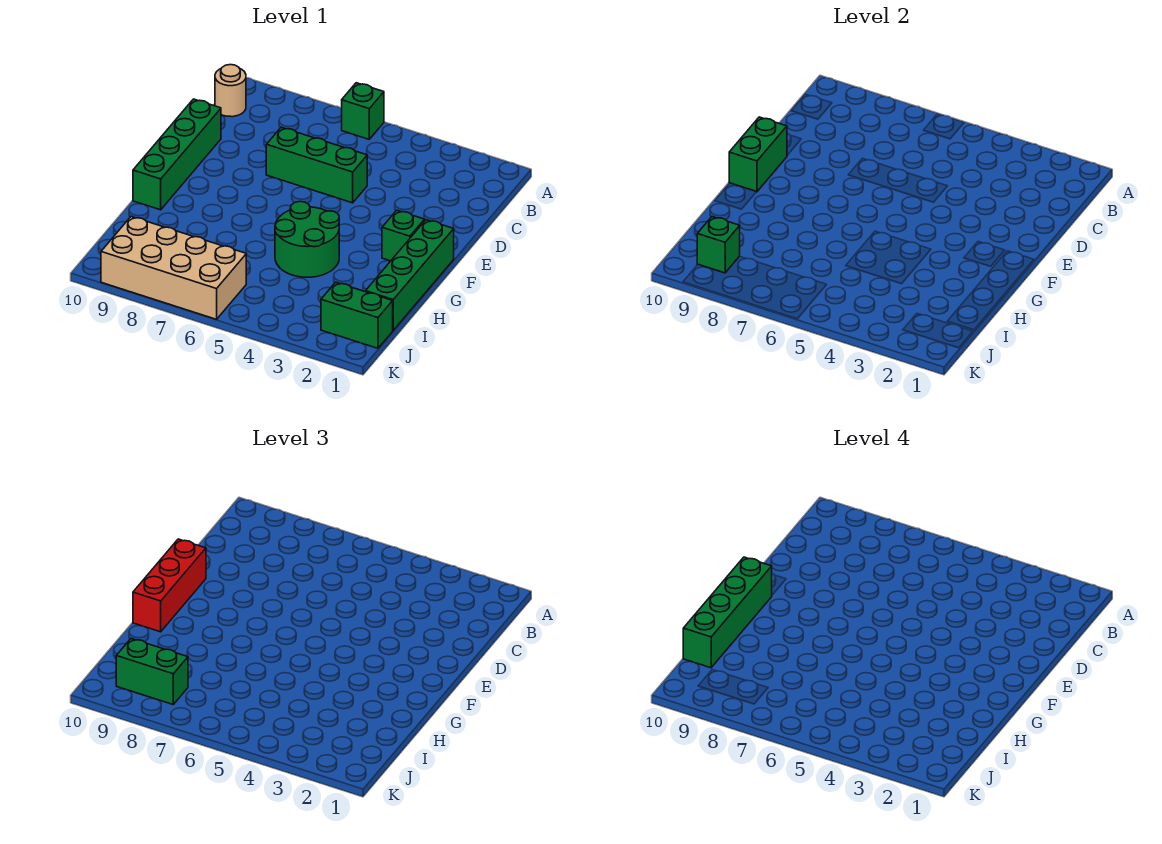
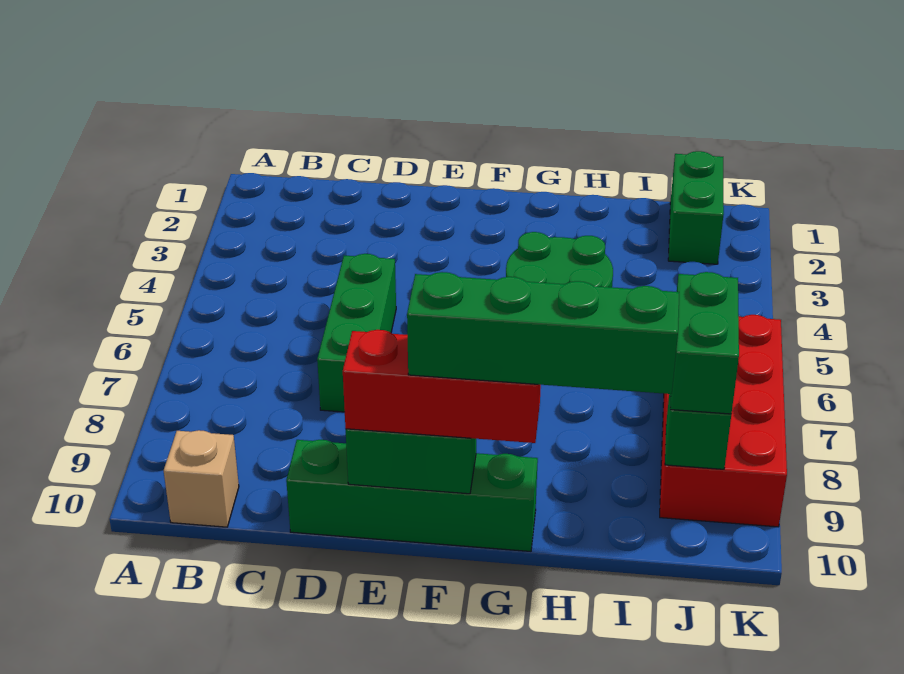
green brick A6 level 1 -> none
tan round brick B10 level 1 -> tan brick B10 level 1
green brick F1:I1 level 1 -> none
green brick F2 level 1 -> none
tan brick J6:K9 level 1 -> red brick J6:K9 level 1

